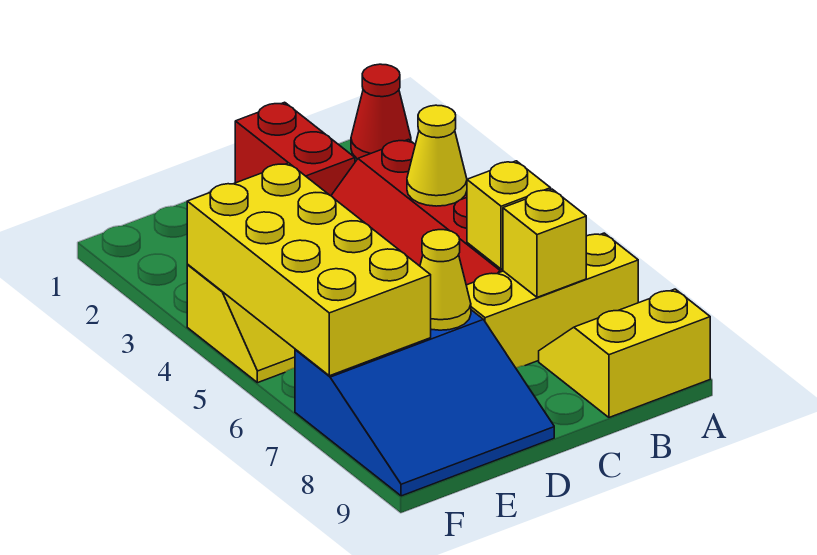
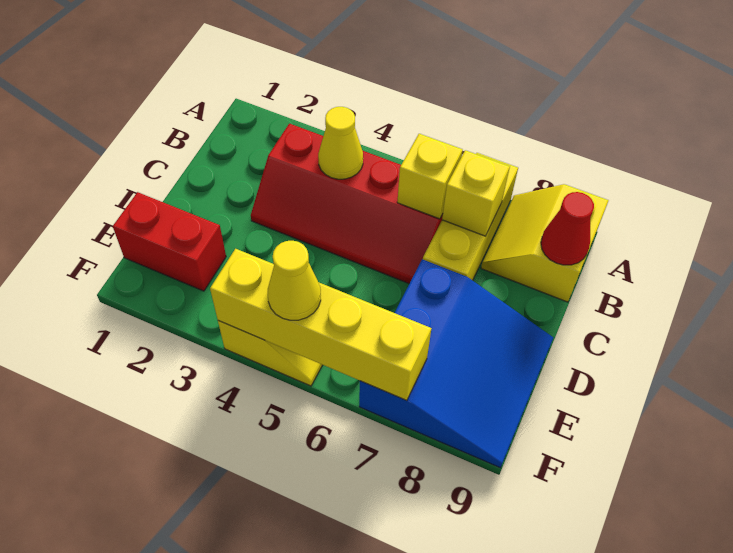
red cone A1 level 1 -> red cone B9 level 2
red brick C1:C2 level 1 -> red brick E1:E2 level 1
yellow cone D7 level 2 -> yellow cone F5 level 3
yellow brick E4:F7 level 2 -> yellow brick F4:F7 level 2

